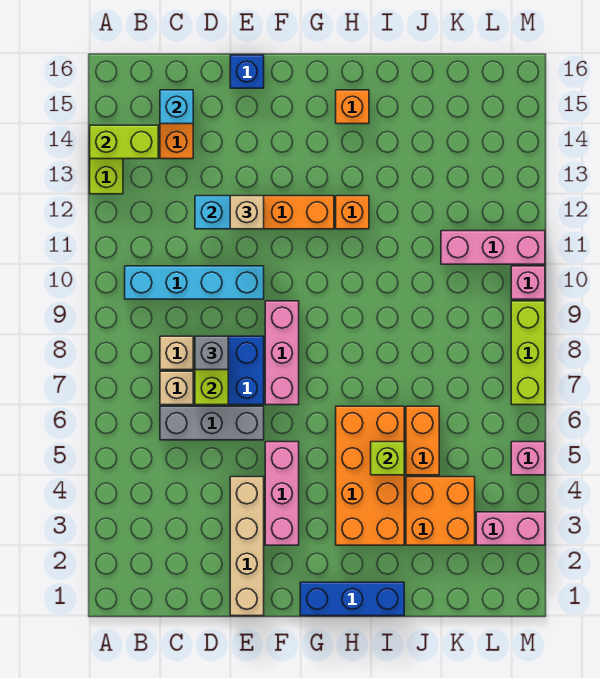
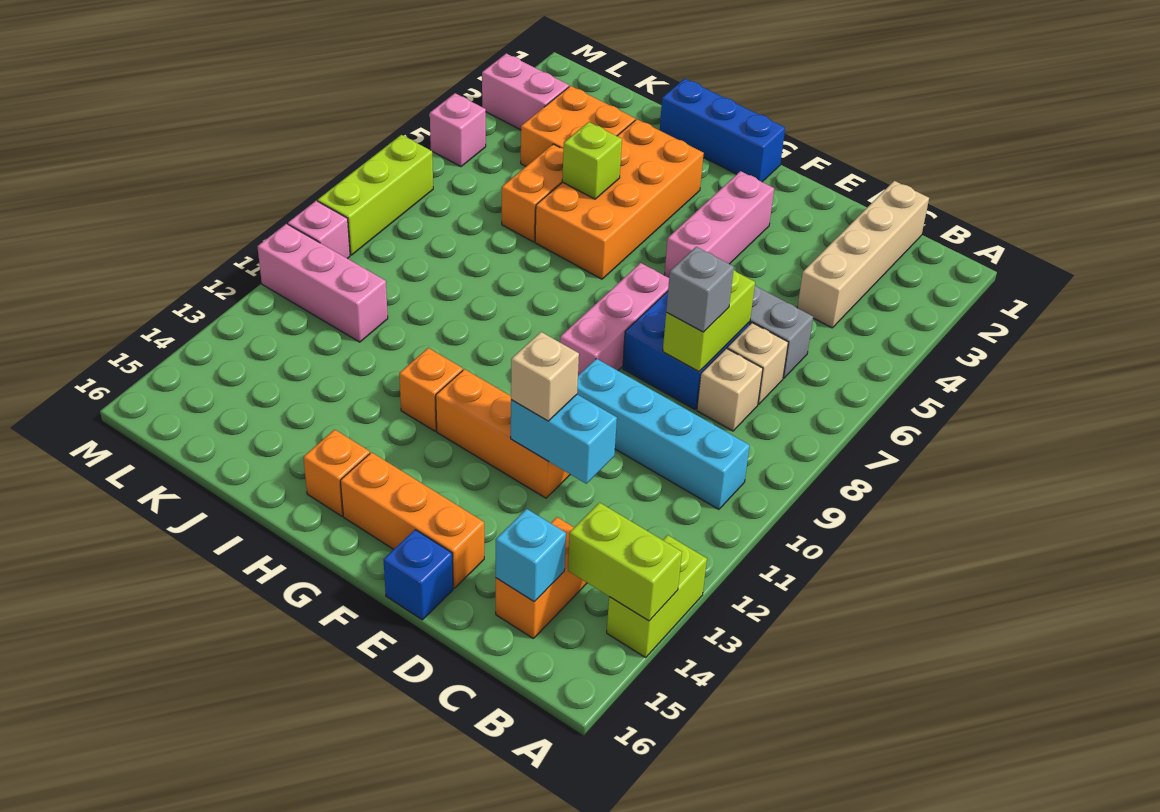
tan brick E1:E4 level 1 -> tan brick C1:C4 level 1
none -> orange brick E15:G15 level 1

